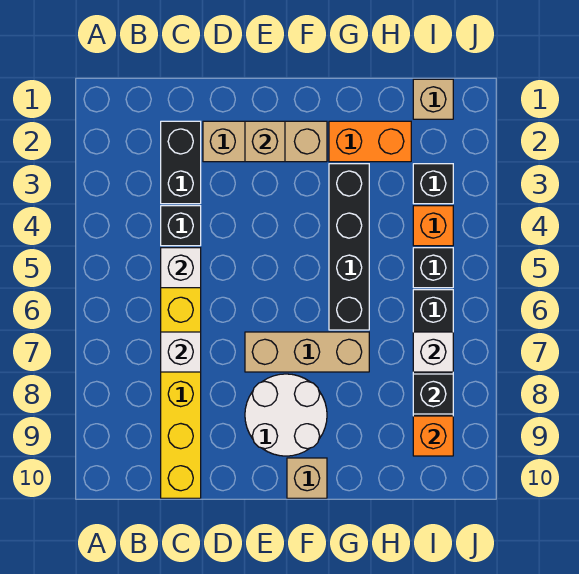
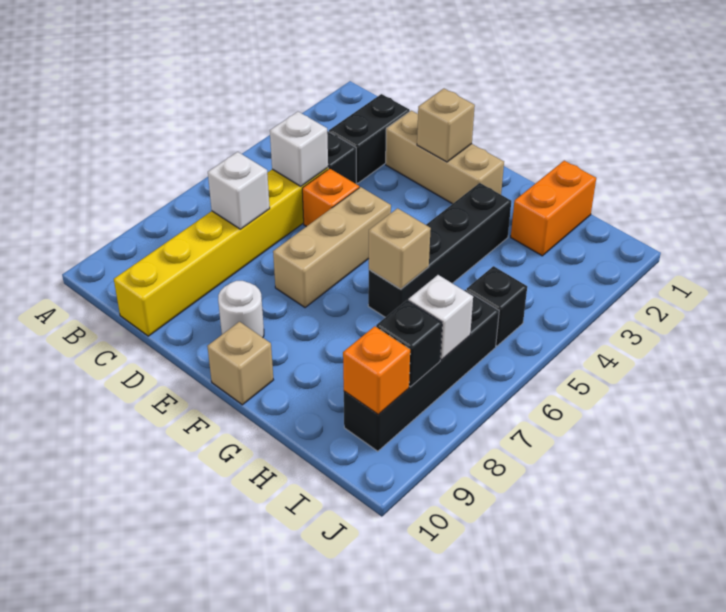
tan brick E7:G7 level 1 -> tan brick E5:E7 level 1
white round brick E8:F9 level 1 -> white round brick E9 level 1
orange brick G2:H2 level 1 -> orange brick H1:H2 level 1
tan brick I1 level 1 -> tan brick G6 level 2
black brick I3 level 1 -> none
orange brick I4 level 1 -> orange brick D5 level 1

